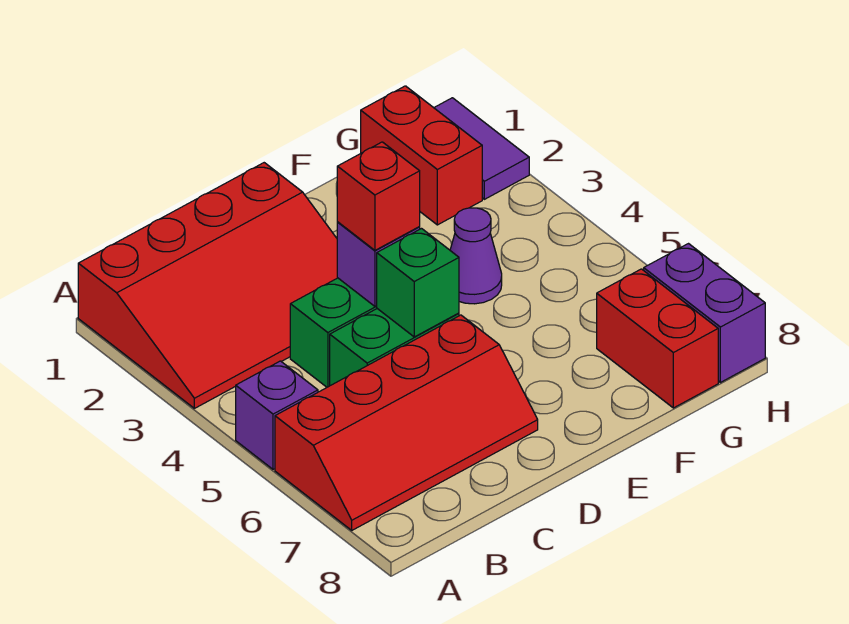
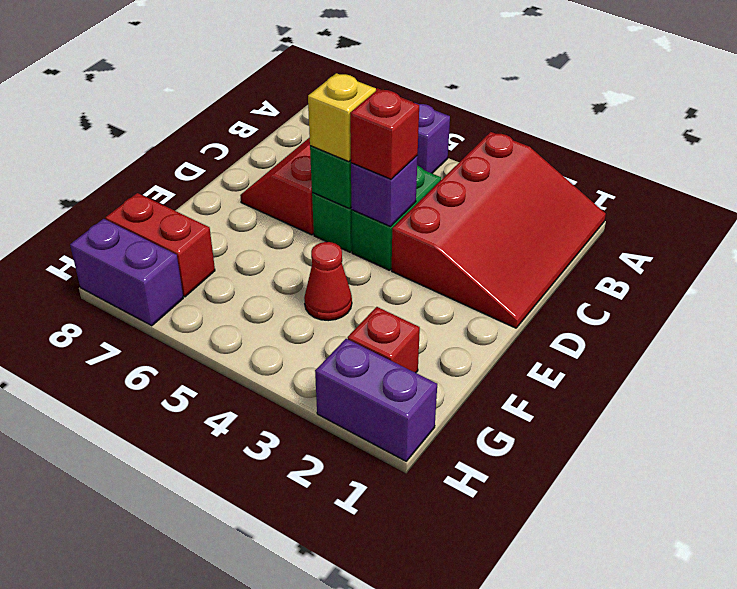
red slope A1:D3 level 1 top 1 -> red slope A1:D3 level 1 top 3
none -> yellow brick D5 level 3
purple cone F4 level 1 -> red cone F4 level 1
red brick G1:G2 level 1 -> red brick G2 level 1
purple tile H1:H2 level 1 -> purple brick H1:H2 level 1

